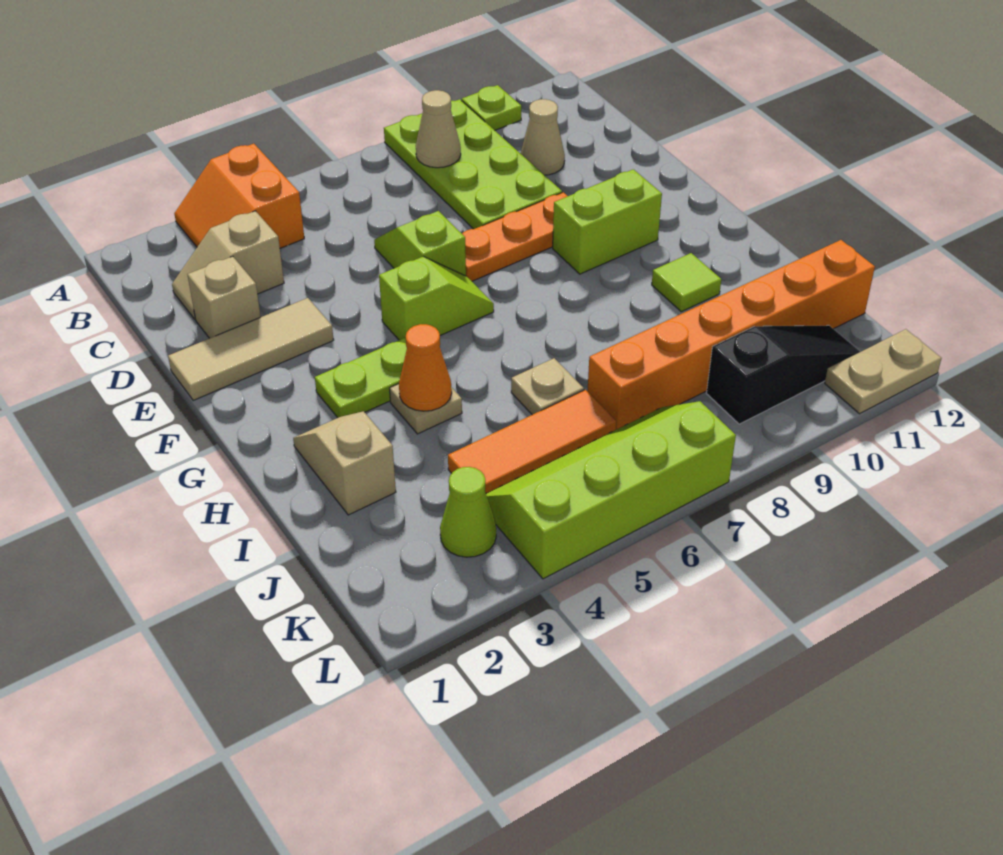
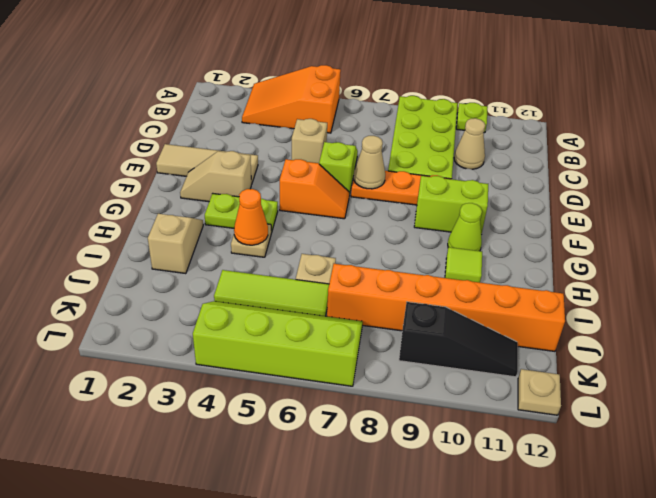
orange slope A3:B4 level 1 top 4 -> orange slope A3:B5 level 1 top 5
tan cone B8 level 2 -> tan cone E7 level 2
tan slope C2:C3 level 1 top 3 -> tan slope F2:F3 level 1 top 3
tan brick D2 level 1 -> tan brick D5 level 1
lime slope F5:F6 level 1 top 5 -> orange slope F5:F6 level 1 top 5
orange tile J4:J6 level 1 -> lime tile J4:J6 level 1
lime cone K3 level 1 -> lime cone G10 level 1
tan plate L11:L12 level 1 -> tan plate L12 level 1

